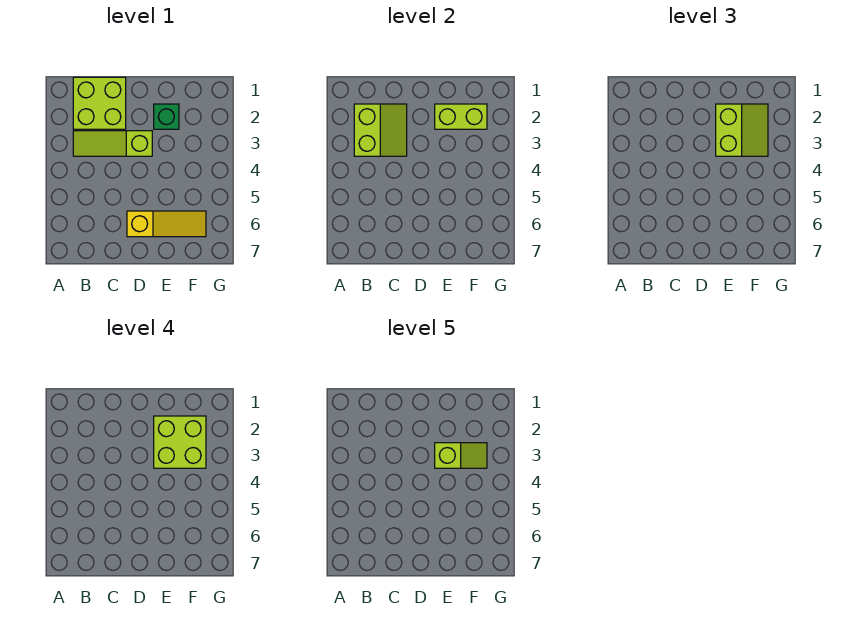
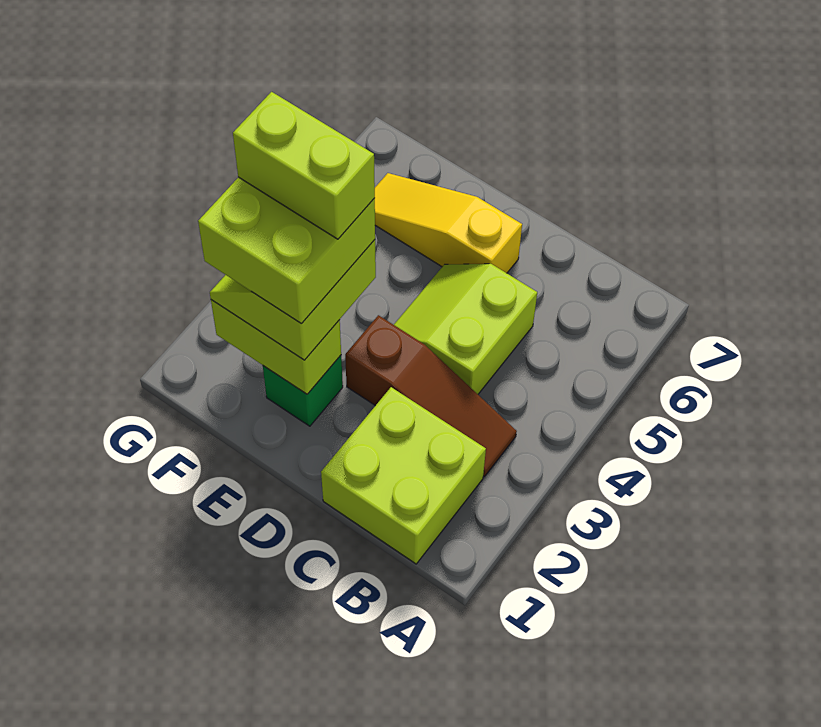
lime slope B2:C3 level 2 top B -> lime slope C4:D5 level 1 top C
lime slope B3:D3 level 1 top D -> brown slope B3:D3 level 1 top D
lime slope E3:F3 level 5 top E -> lime brick E3:F3 level 5

